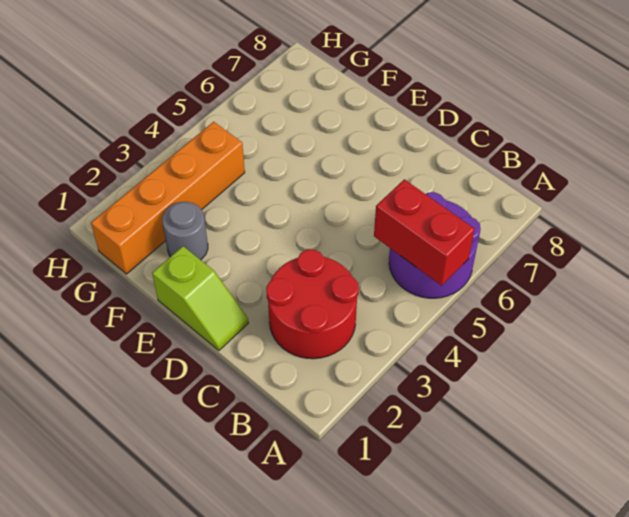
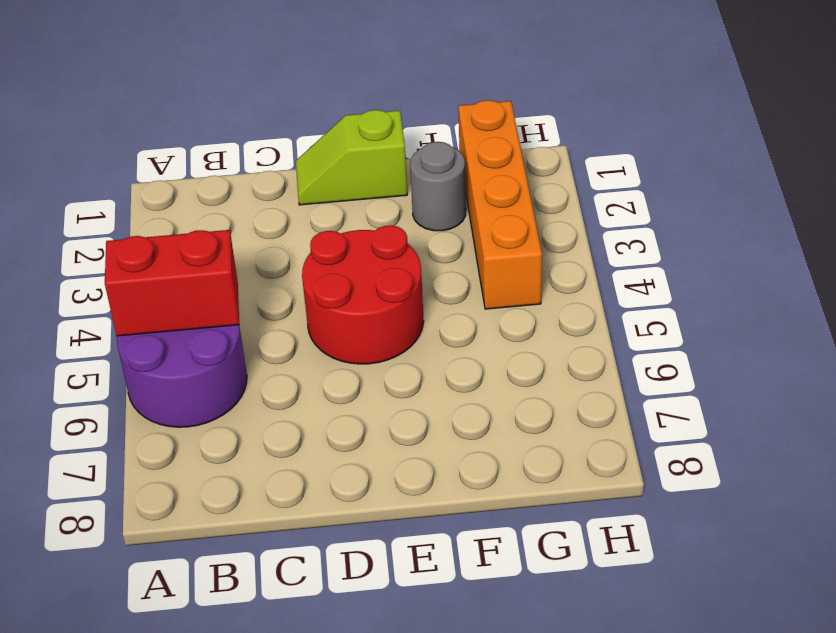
red round brick B2:C3 level 1 -> red round brick D4:E5 level 1

